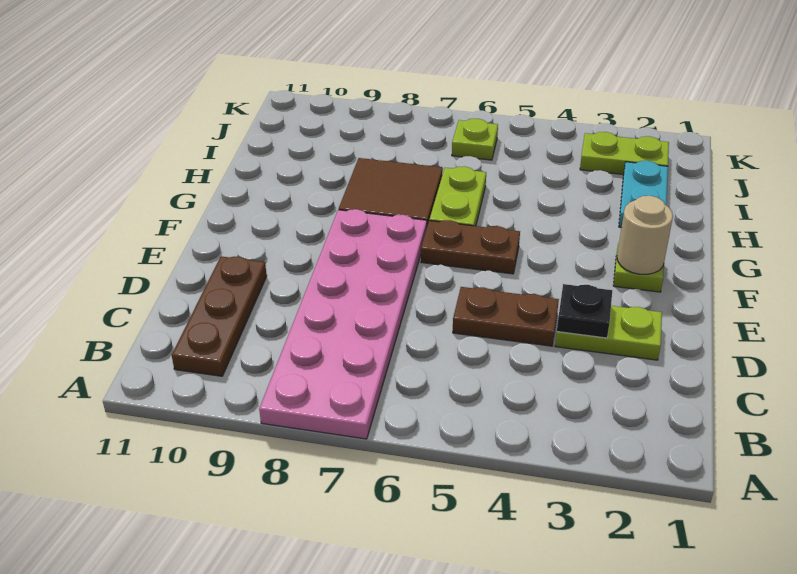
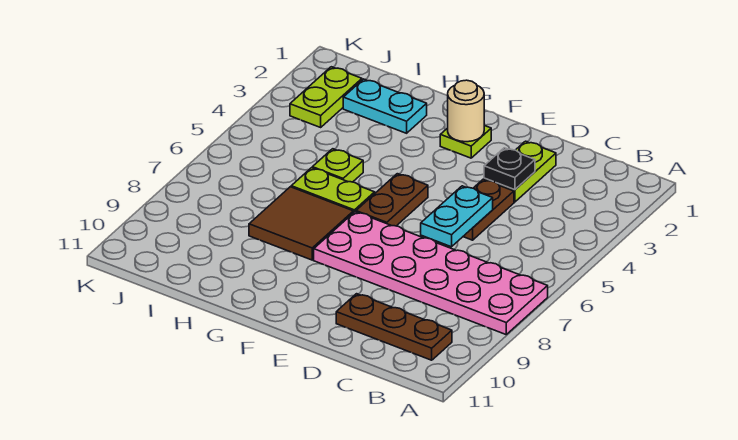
none -> cyan plate D5:D6 level 2
lime plate J6 level 1 -> lime plate H5 level 1

